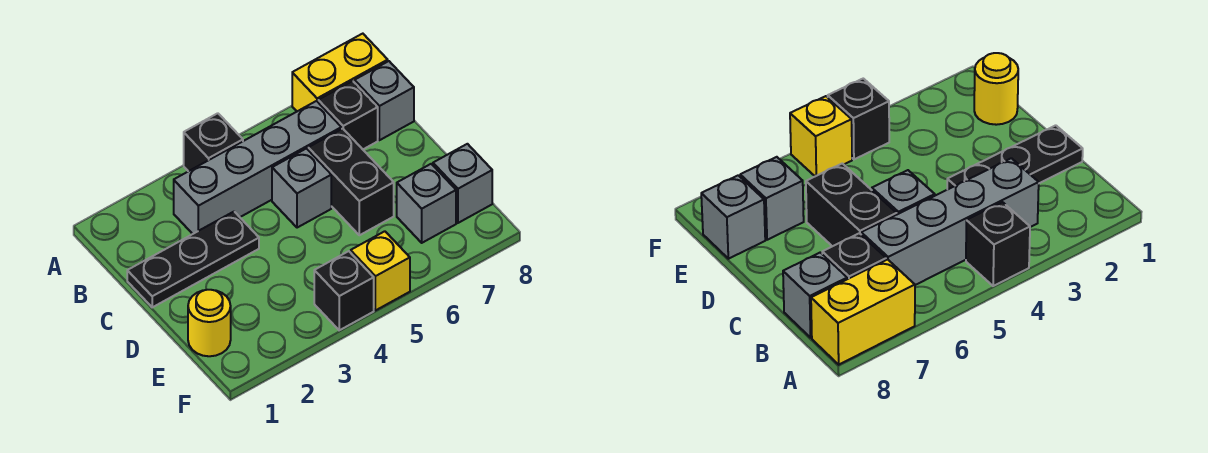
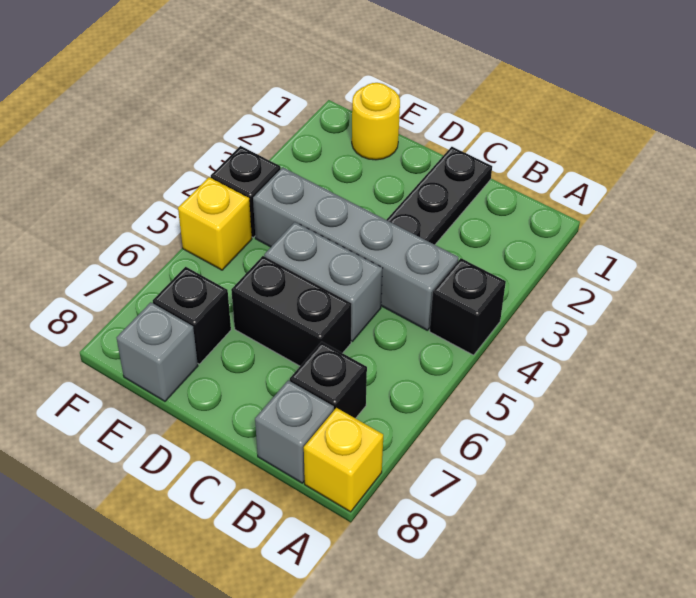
yellow brick A7:A8 level 1 -> yellow brick A8 level 1
grey brick B3:B6 level 1 -> grey brick B4:E4 level 1
grey brick C5 level 1 -> grey brick C5:D5 level 1
grey brick E7 level 1 -> black brick E7 level 1

